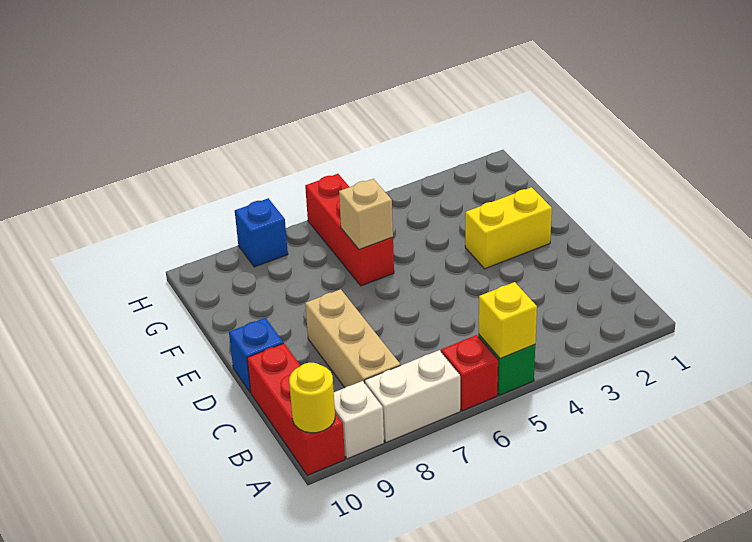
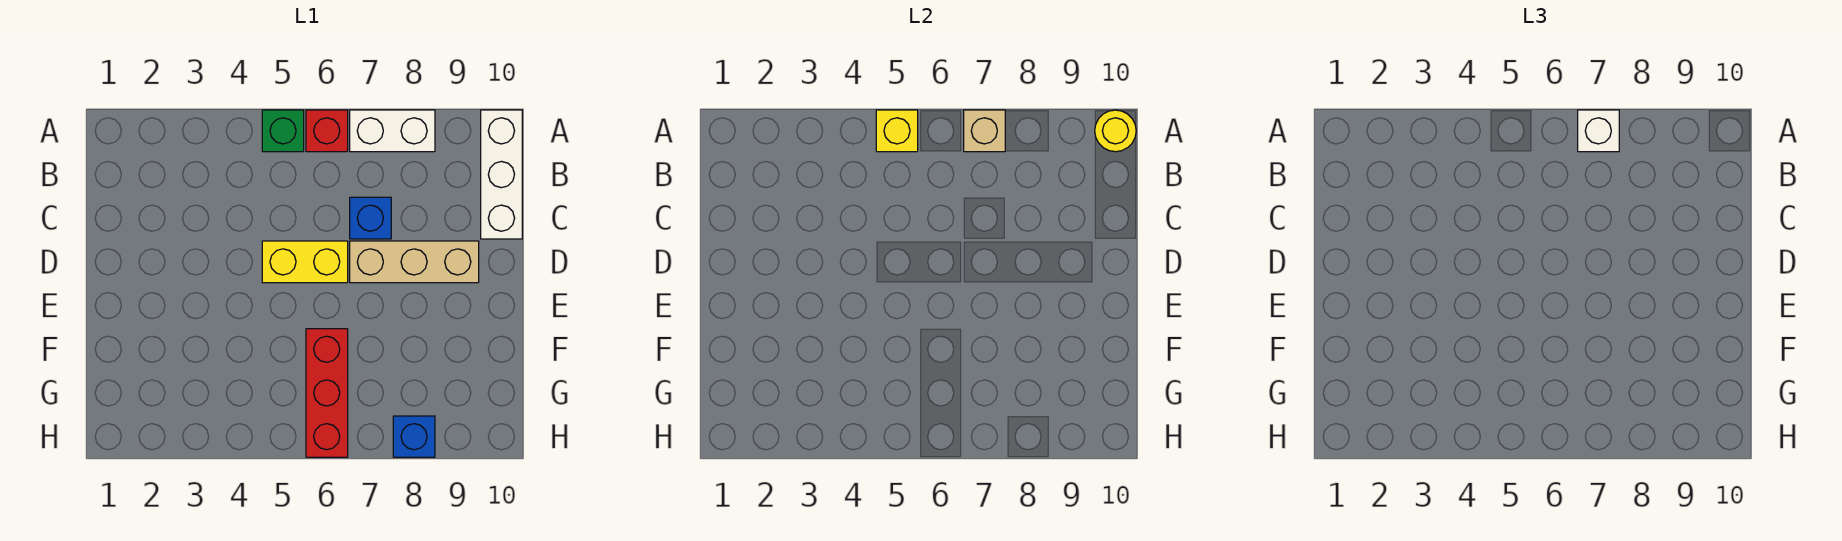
white brick A9 level 1 -> white brick A7 level 3
red brick A10:C10 level 1 -> white brick A10:C10 level 1
tan brick B8:D8 level 1 -> tan brick D7:D9 level 1
blue brick D10 level 1 -> blue brick C7 level 1
yellow brick E2:E3 level 1 -> yellow brick D5:D6 level 1
tan brick F6 level 2 -> tan brick A7 level 2

